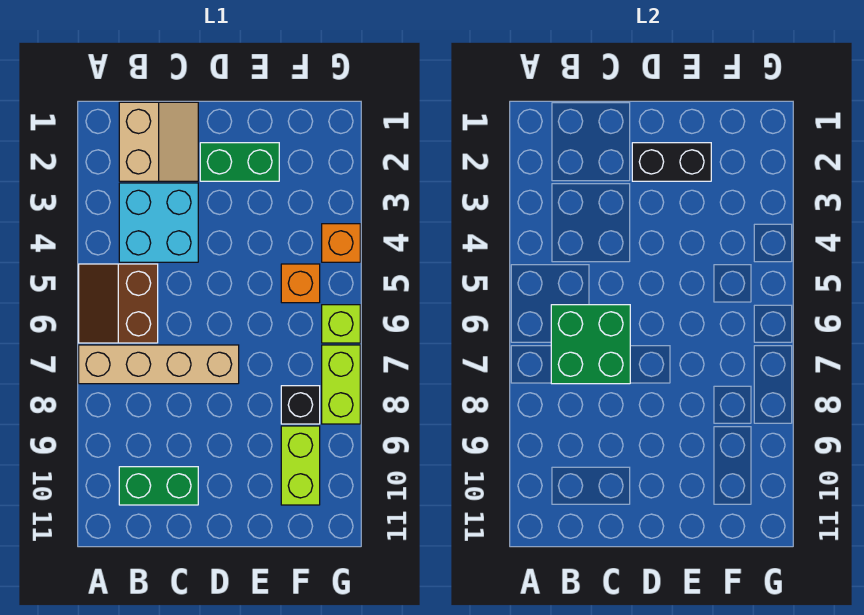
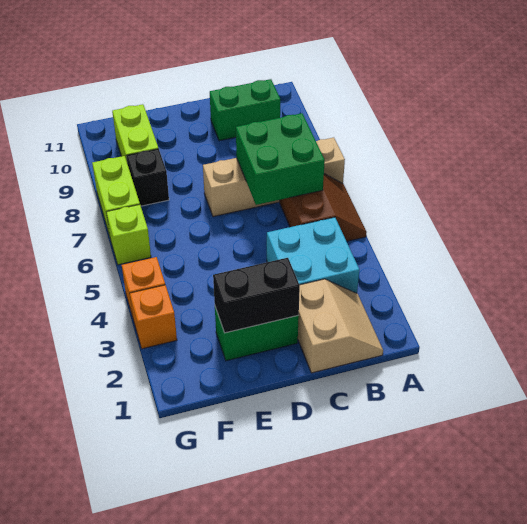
tan slope B1:C2 level 1 top B -> tan slope B1:C2 level 1 top C
orange brick F5 level 1 -> orange brick G3 level 1

